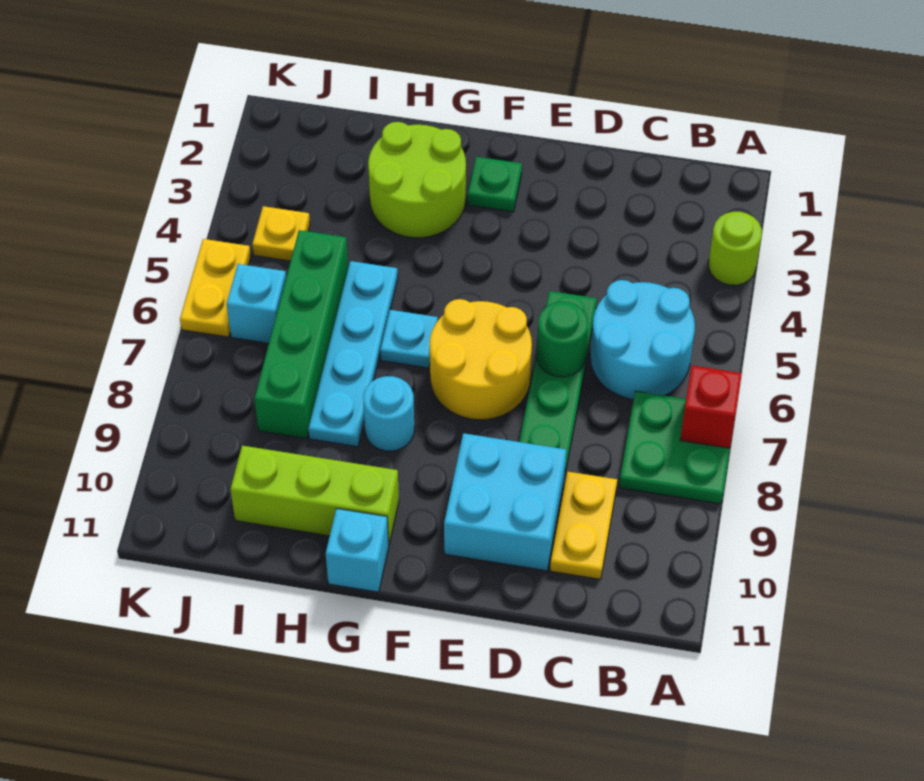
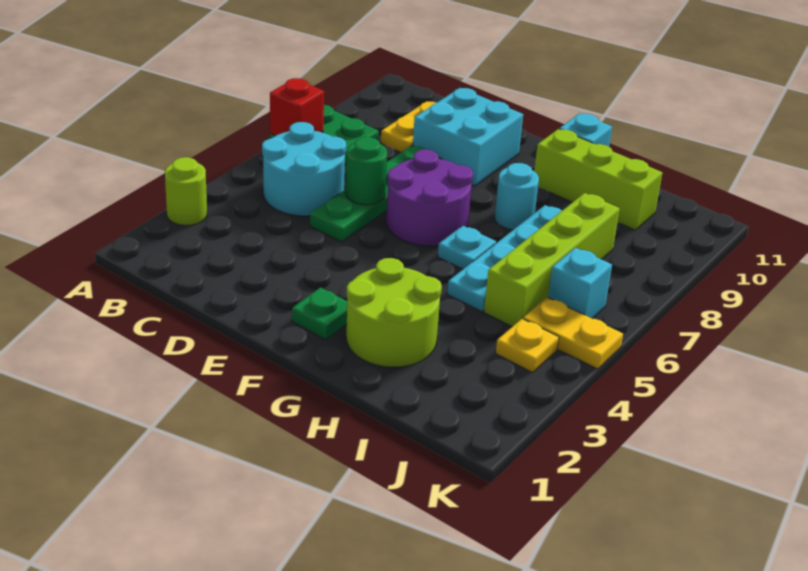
yellow round brick E6:F7 level 1 -> purple round brick E6:F7 level 1
green brick I5:I8 level 1 -> lime brick I5:I8 level 1
yellow plate K5:K6 level 1 -> yellow plate J5:K5 level 1

